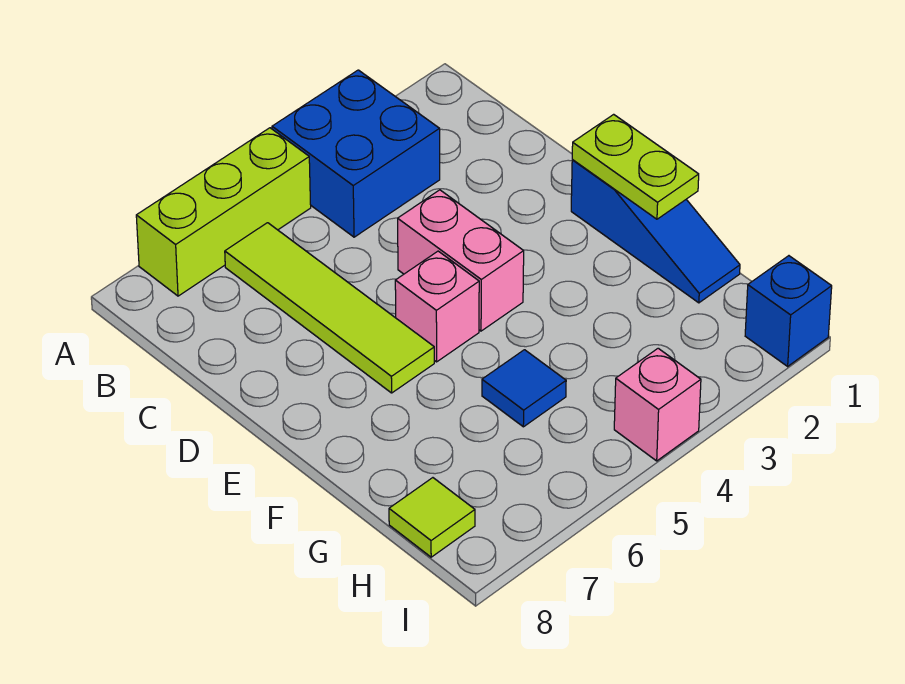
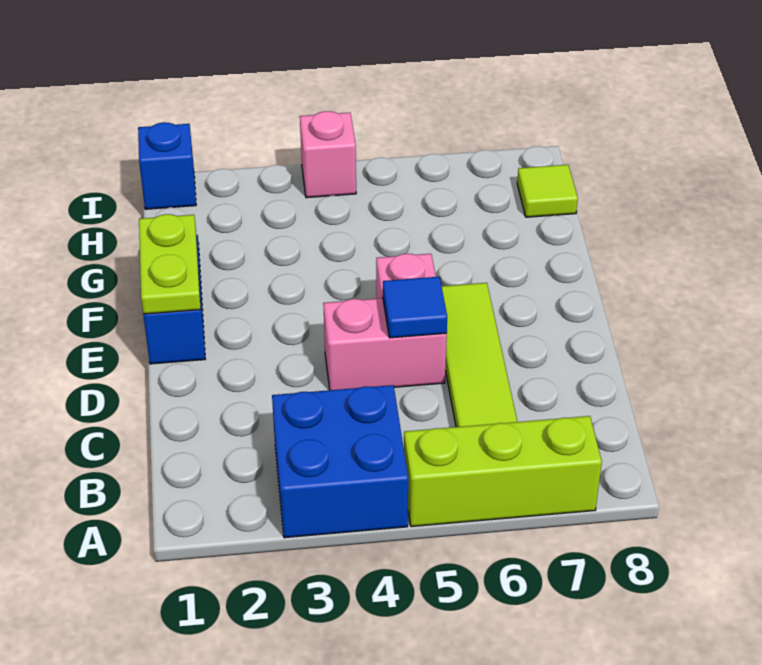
pink brick D4:E4 level 1 -> pink brick D4:D5 level 1
blue tile G5 level 1 -> blue tile D5 level 2

